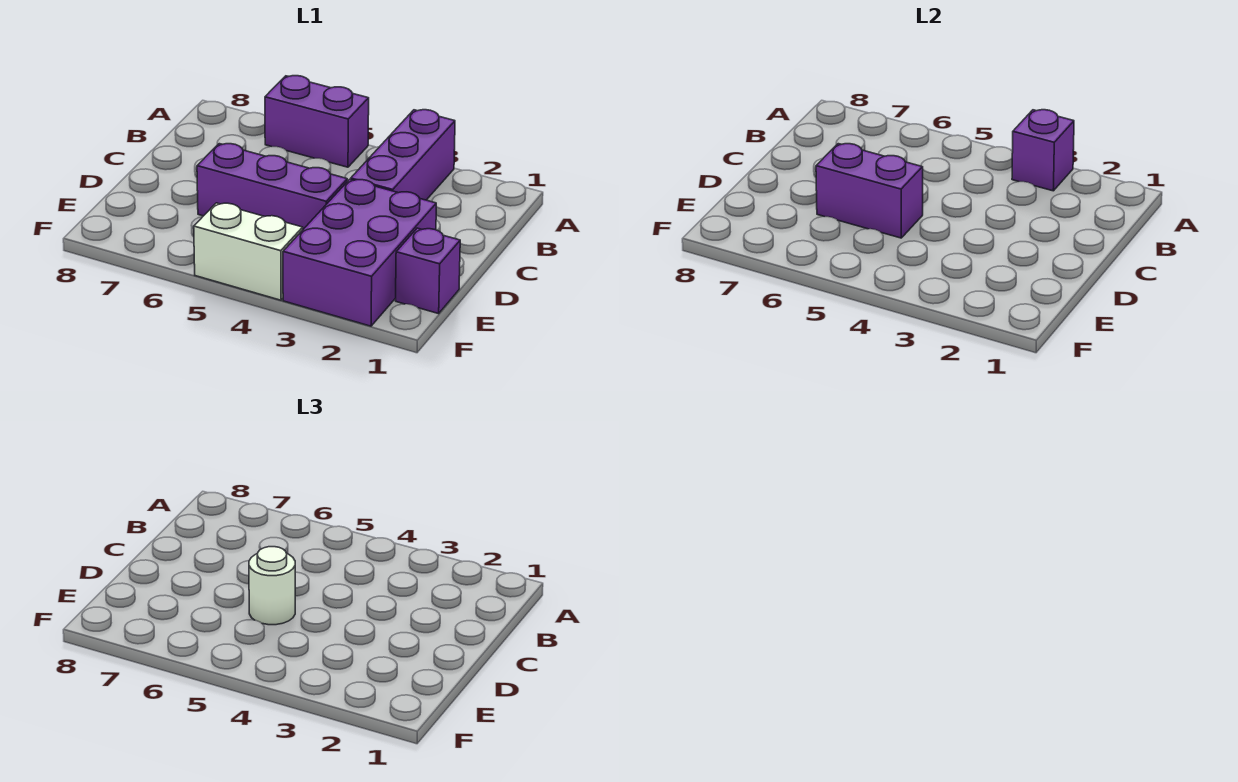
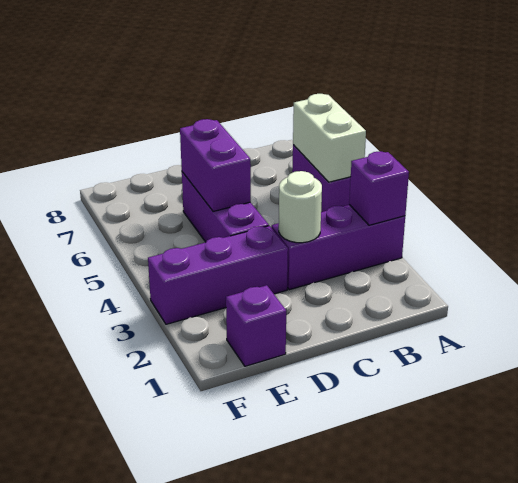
purple brick D2:F3 level 1 -> purple brick D3:F3 level 1
white round brick D5 level 3 -> white round brick C3 level 2
white brick F4:F5 level 1 -> white brick A5:A6 level 2

